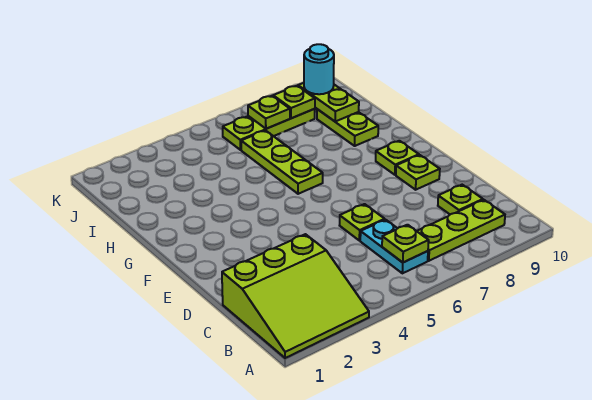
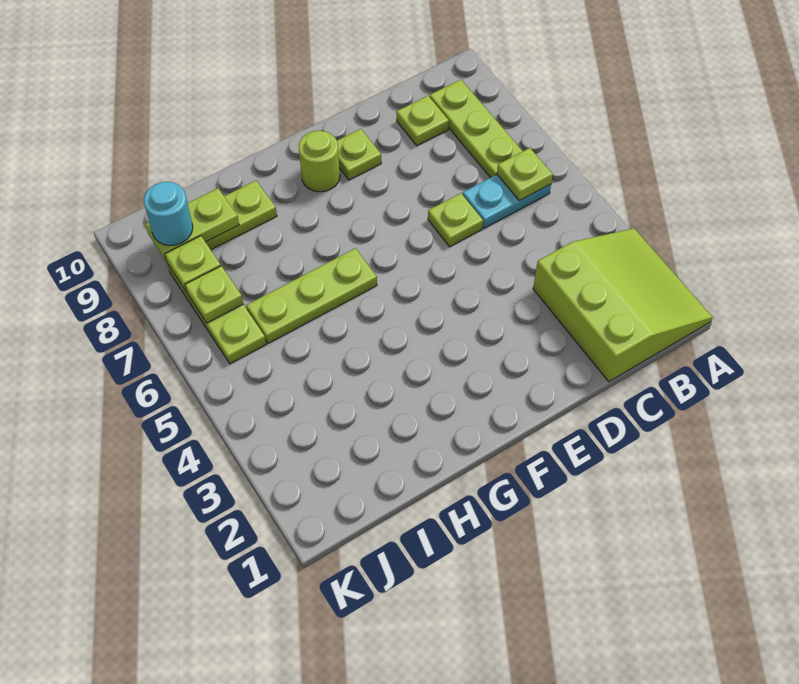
lime plate F9 level 1 -> lime round brick F9 level 1

